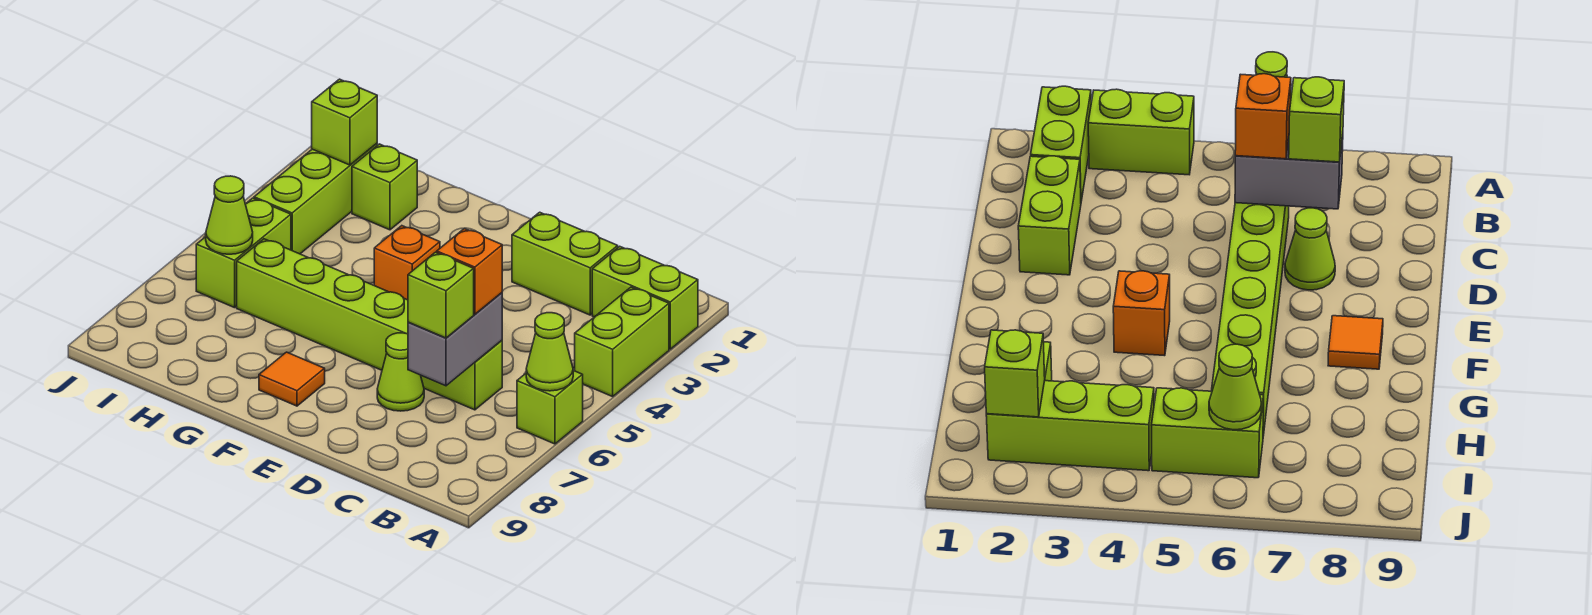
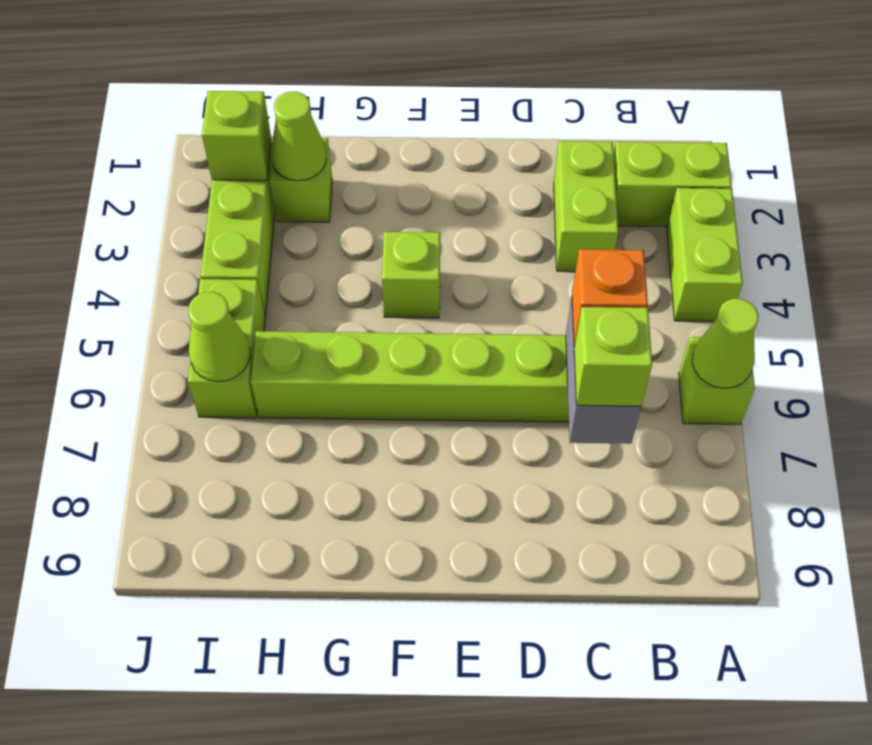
lime brick C2:D2 level 1 -> lime brick C2:C3 level 1
lime cone D7 level 1 -> lime cone H2 level 2
orange brick F4 level 1 -> lime brick F4 level 1
orange tile F8 level 1 -> none

